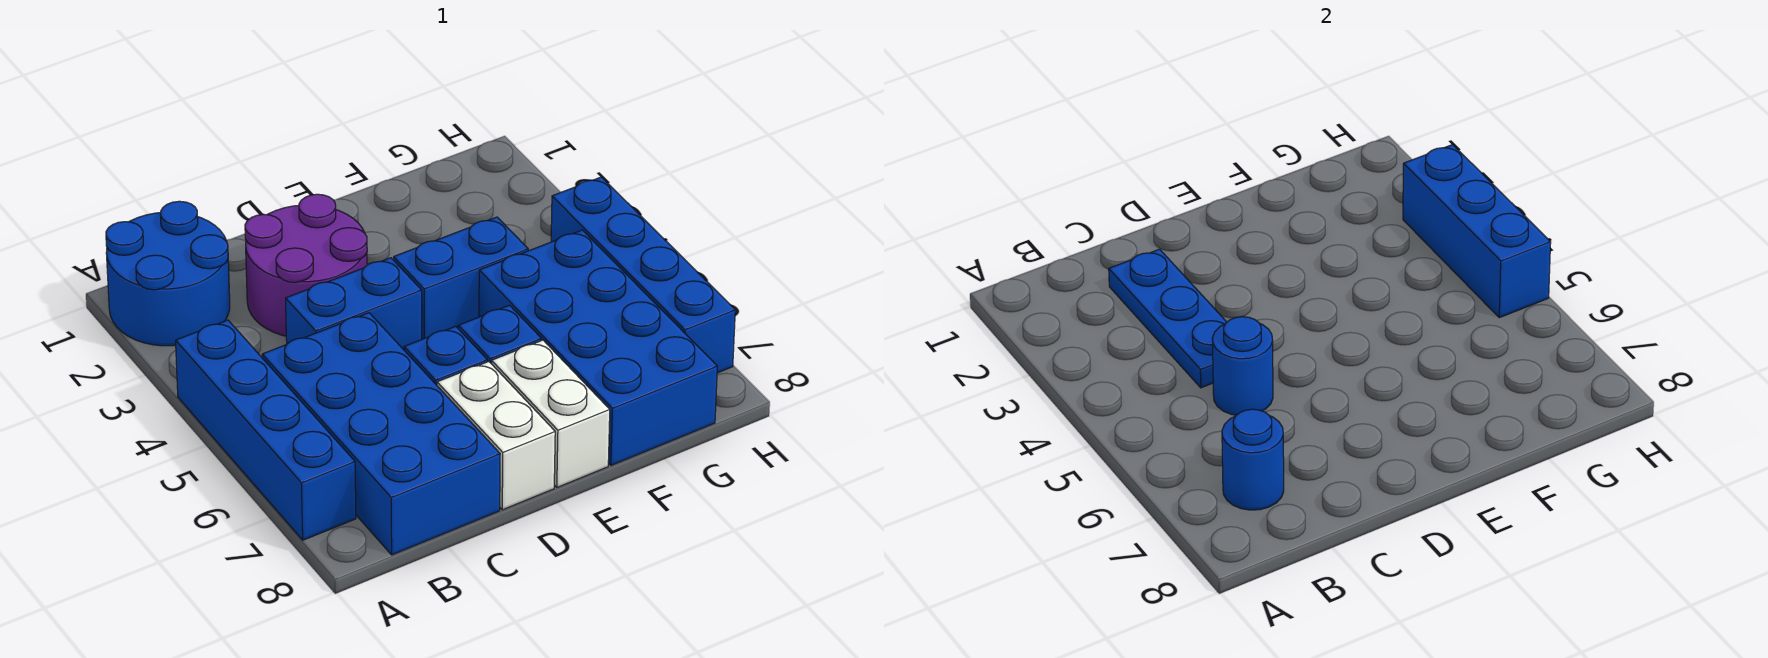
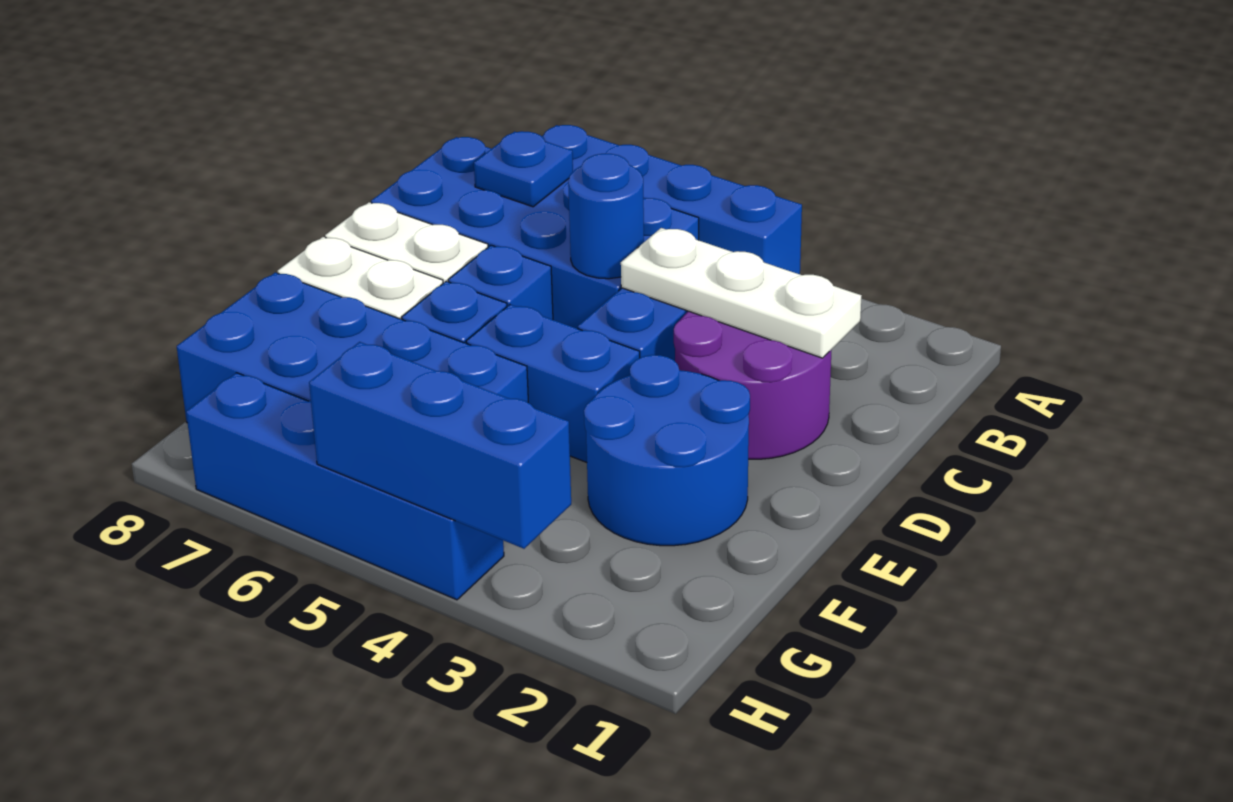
blue round brick A1:B2 level 1 -> blue round brick E2:F3 level 1
blue round brick B7 level 2 -> blue plate B7 level 2
blue plate C2:C4 level 2 -> white plate C2:C4 level 2
blue brick E4:F4 level 1 -> blue brick E4:E5 level 1

